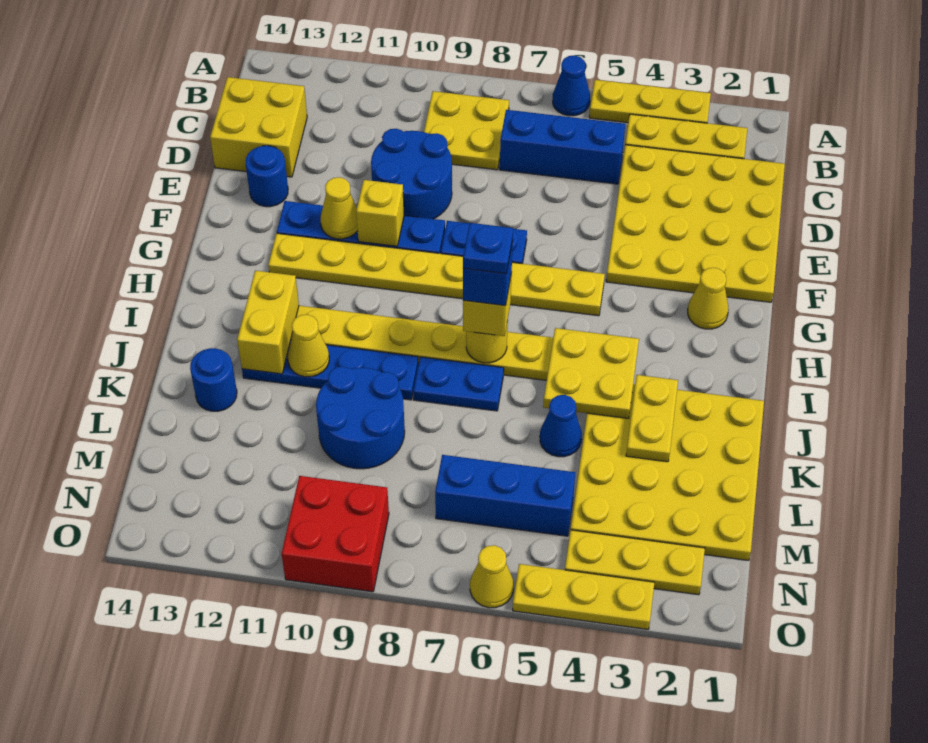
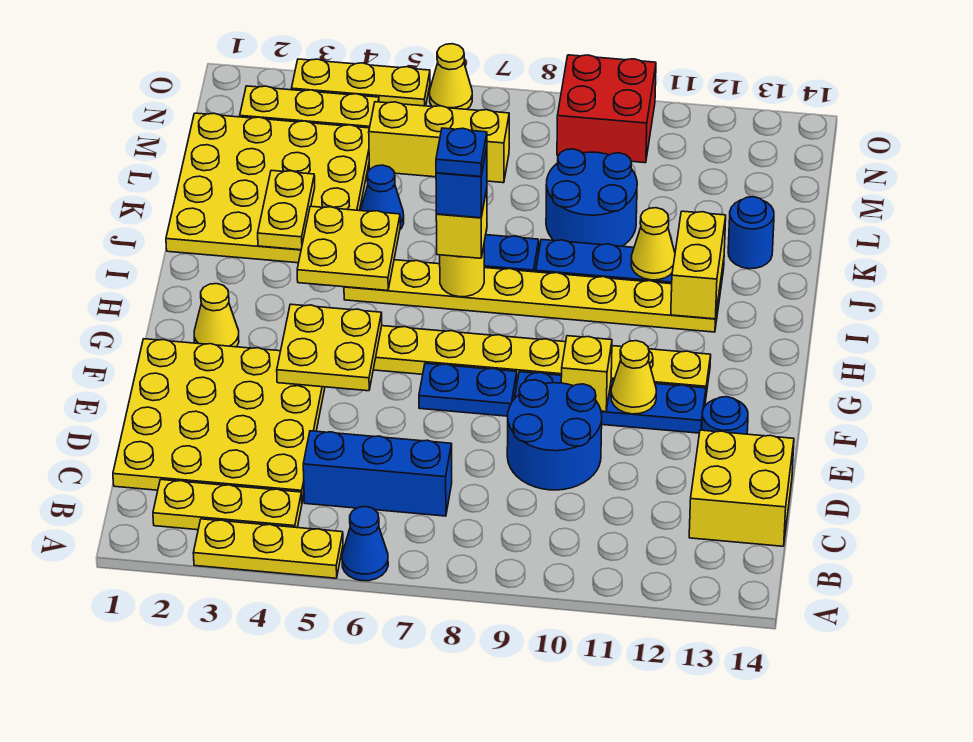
yellow plate B8:C9 level 1 -> yellow plate F4:G5 level 2
blue brick M5:M7 level 1 -> yellow brick M5:M7 level 1

